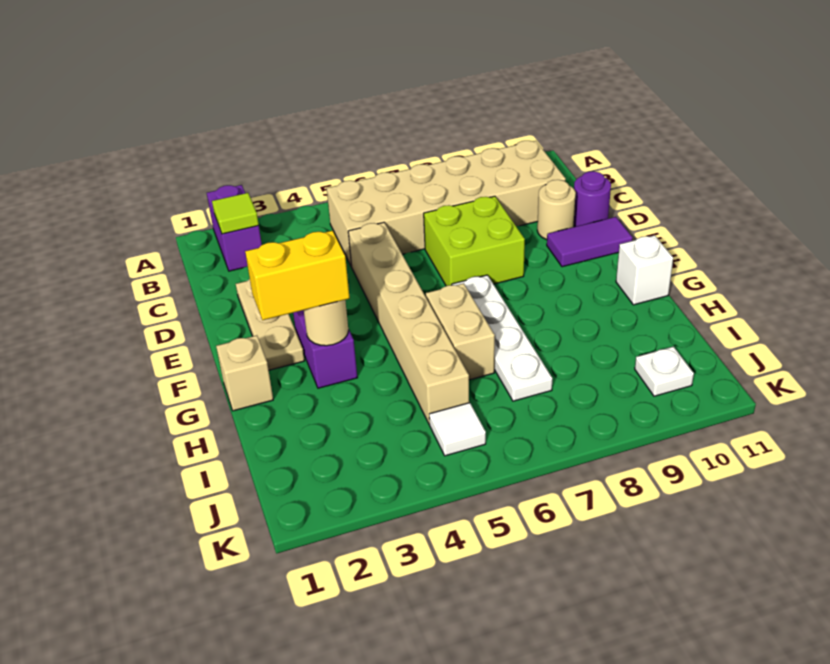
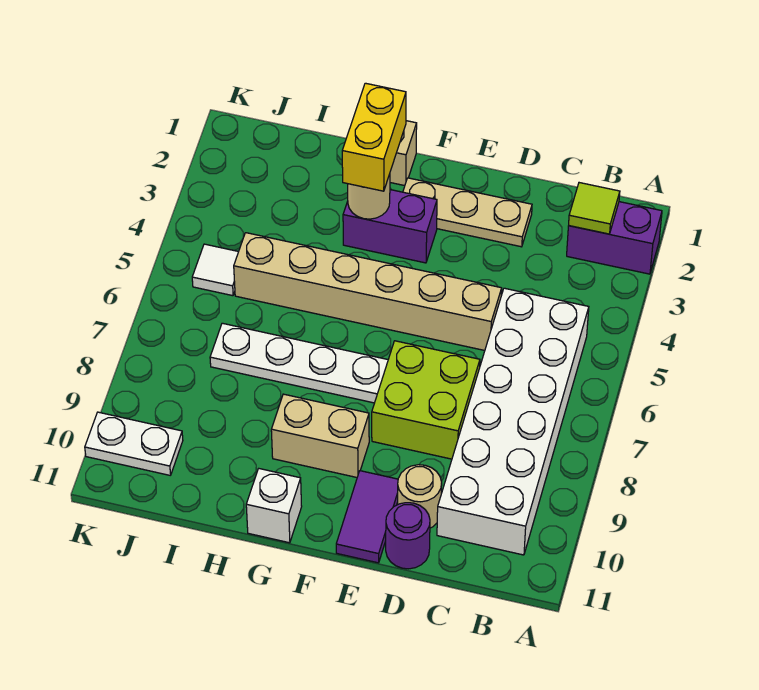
tan brick B5:C10 level 1 -> white brick B5:C10 level 1
tan brick G6:H6 level 1 -> tan brick F9:G9 level 1
white plate J10 level 1 -> white plate J10:K10 level 1

